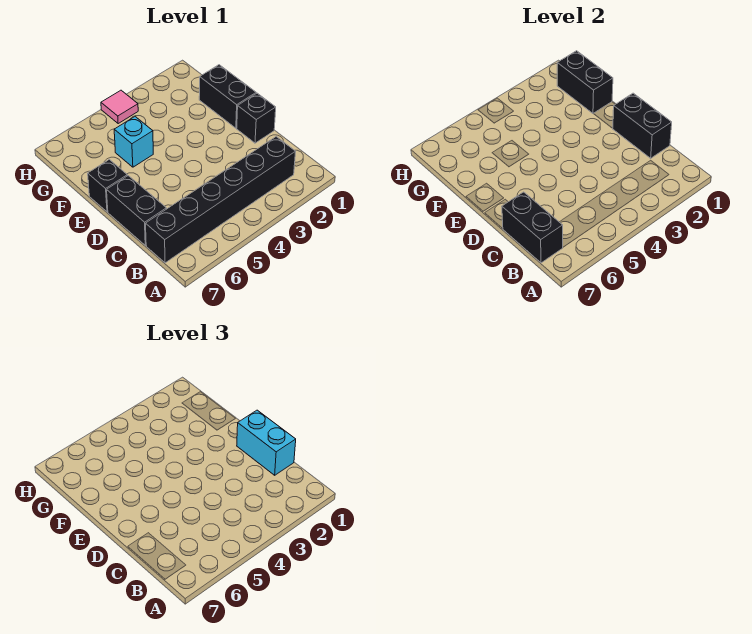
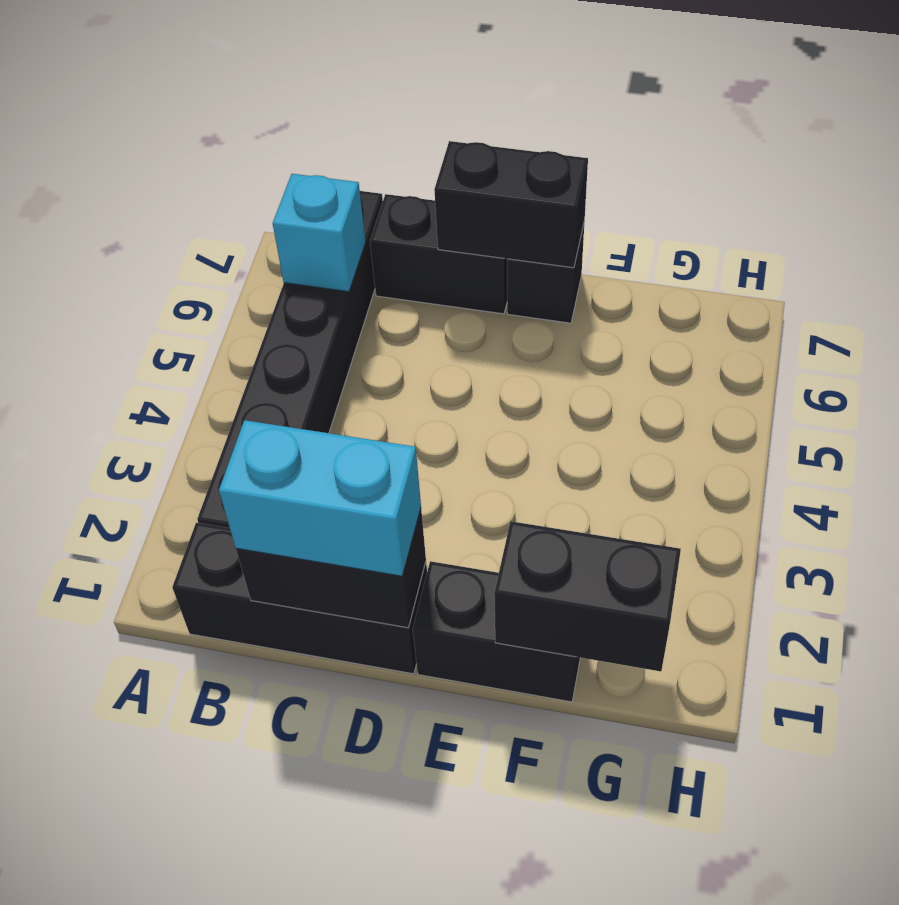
black brick B7:C7 level 2 -> black brick D7:E7 level 2
black brick D1 level 1 -> black brick B1:D1 level 1
cyan brick F5 level 1 -> cyan brick B6 level 2
pink tile H4 level 1 -> none

